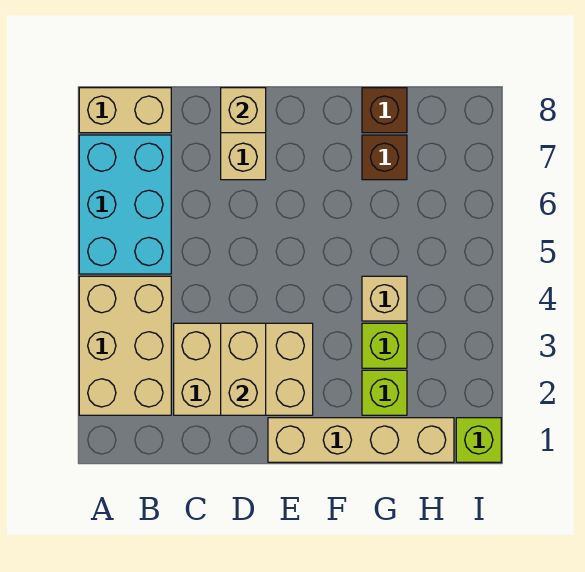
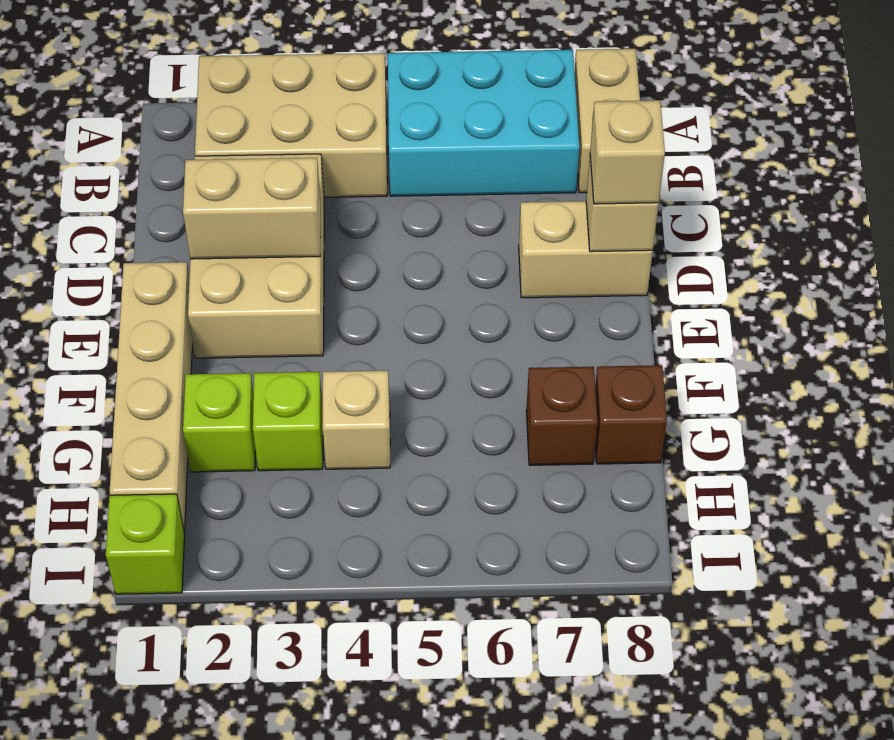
none -> tan brick D8 level 3

